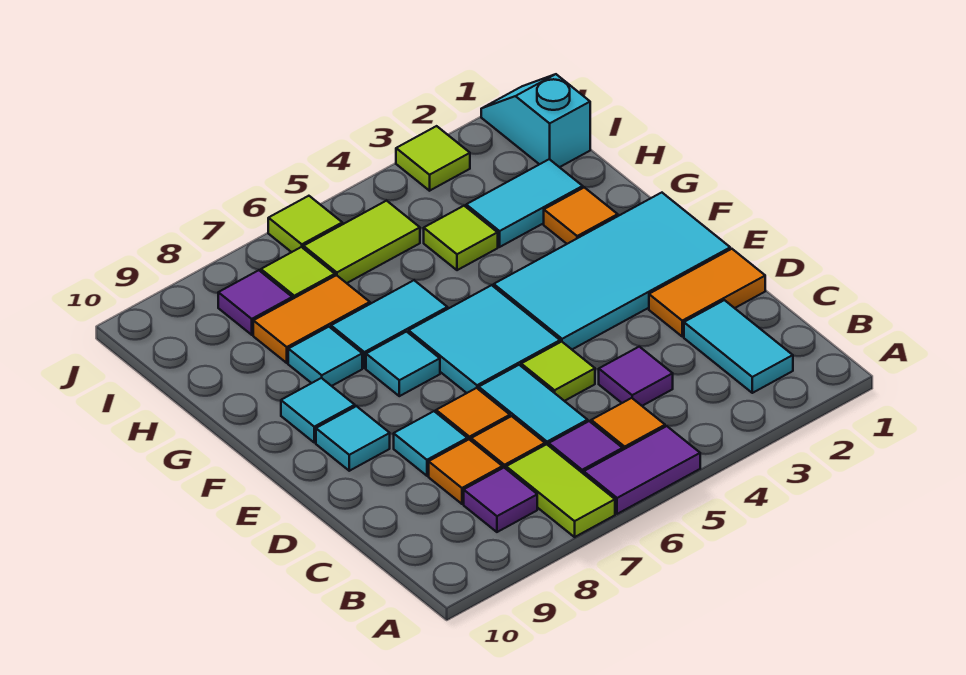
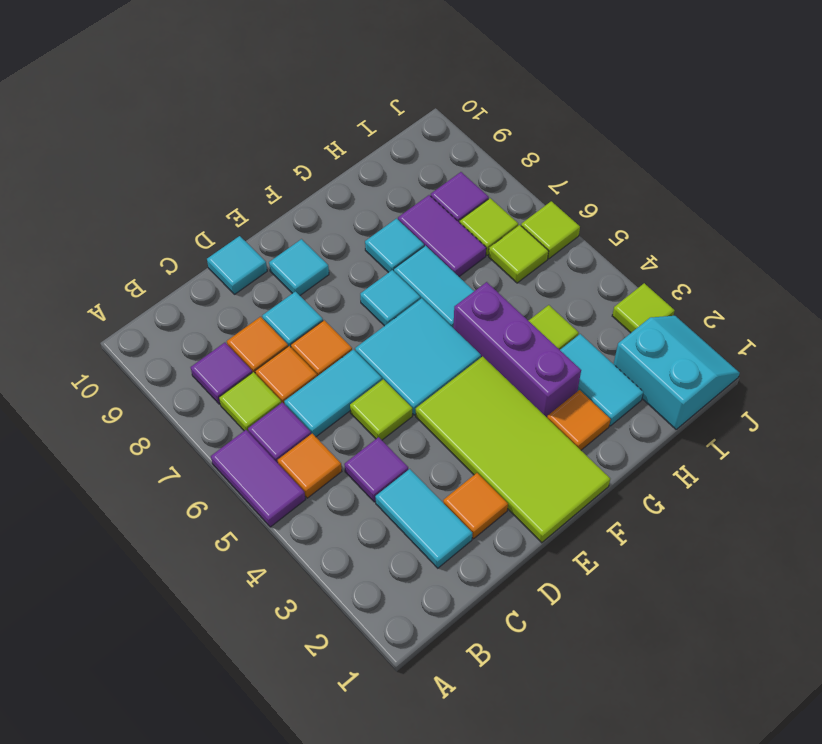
lime tile A7:B7 level 1 -> lime tile B7 level 1
cyan tile B2:C2 level 1 -> cyan tile C2:C3 level 1
orange tile D1:D2 level 1 -> orange tile D2 level 1
cyan tile E1:F4 level 1 -> lime tile E1:F4 level 1
cyan tile F9 level 1 -> cyan tile D10 level 1
none -> purple brick G3:G5 level 1
orange tile H7:H8 level 1 -> purple tile H7:H8 level 1
cyan slope I1:J1 level 1 top I -> cyan slope I1:J2 level 1 top I
lime tile I5:I6 level 1 -> lime tile I6 level 1

